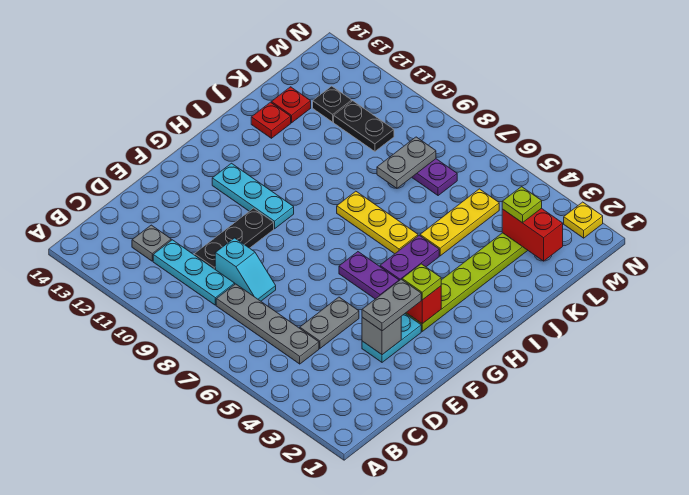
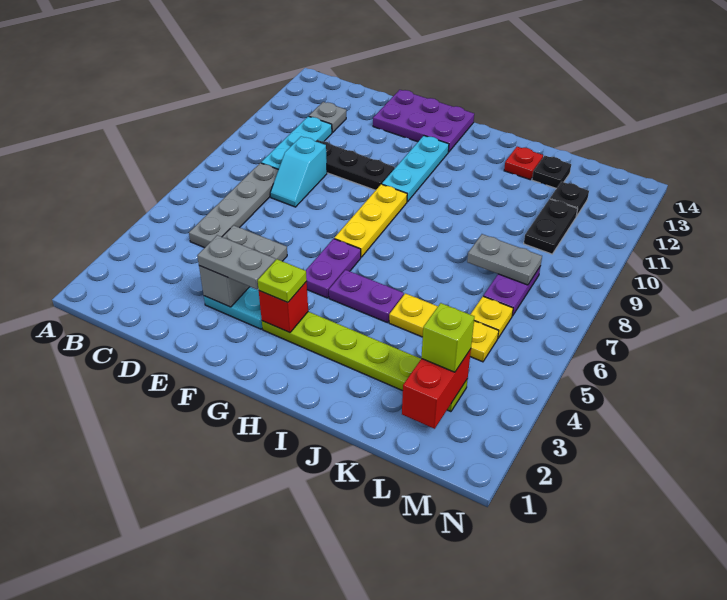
none -> purple plate E13:G14 level 1
yellow plate I6:I8 level 1 -> yellow plate G7:G9 level 1
red plate K13 level 1 -> black plate K13 level 1
lime plate L3 level 3 -> lime brick L3 level 3
yellow plate N2 level 1 -> yellow plate L6 level 1

